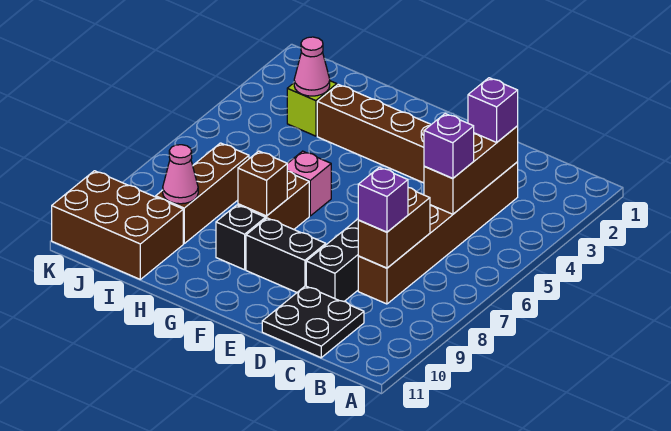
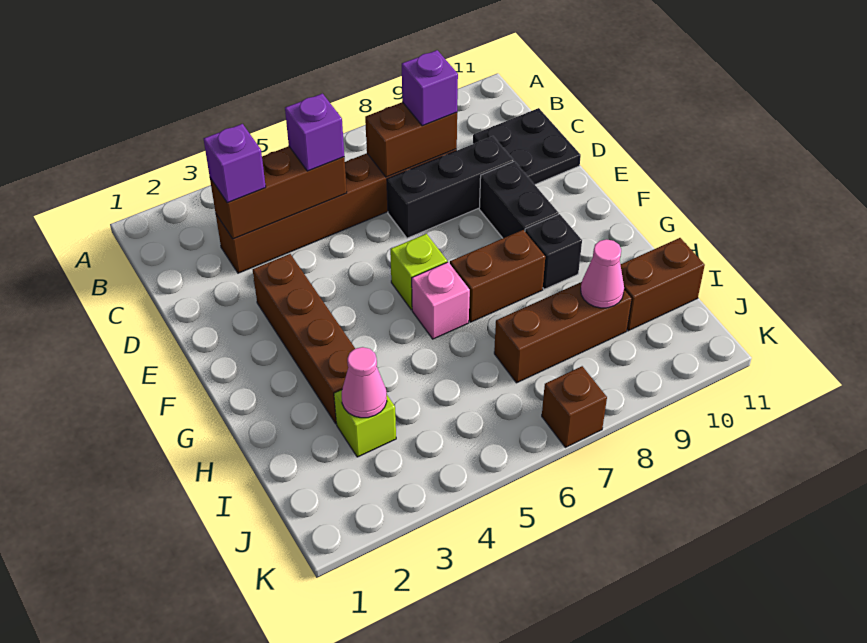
none -> lime brick F6 level 1
brown brick G8 level 2 -> brown brick K7 level 1
brown brick I10:K11 level 1 -> brown brick I10:I11 level 1

